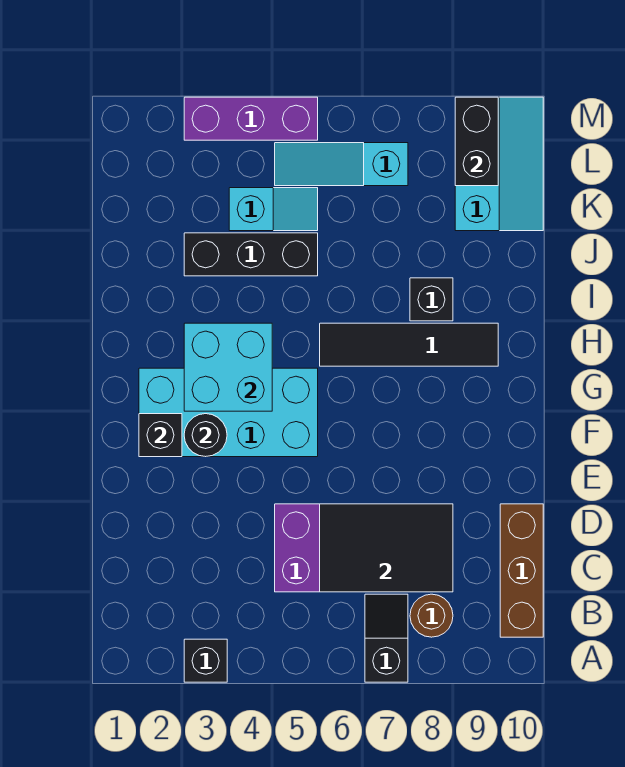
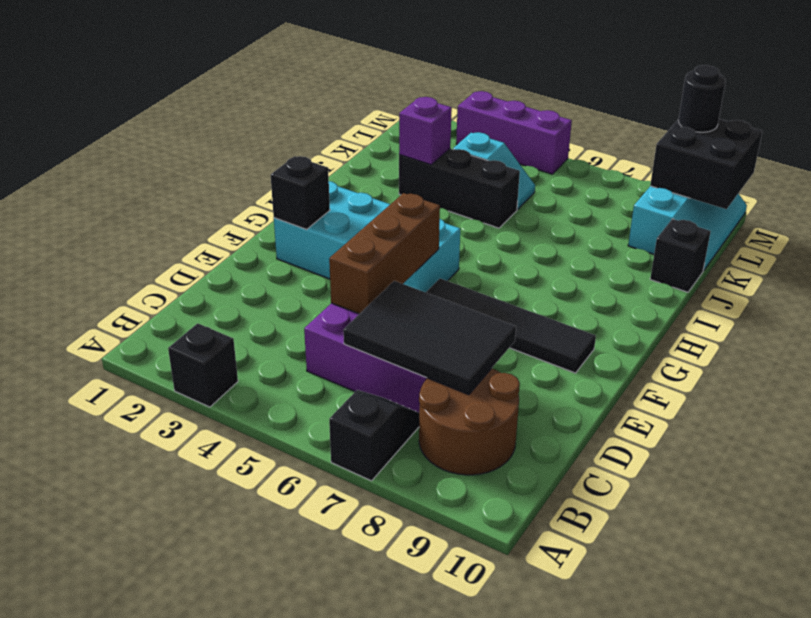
brown round brick B8 level 1 -> brown round brick B8:C9 level 1
brown brick B10:D10 level 1 -> brown brick D5:F5 level 2
black round brick F3 level 2 -> black round brick M9 level 3
cyan brick G3:H4 level 2 -> none
black tile H6:H9 level 1 -> black tile F6:F9 level 1
black brick I8 level 1 -> black brick J10 level 1
none -> purple brick J3 level 2
cyan slope L5:L7 level 1 top 7 -> none
black brick L9:M9 level 2 -> black brick L9:M10 level 2

